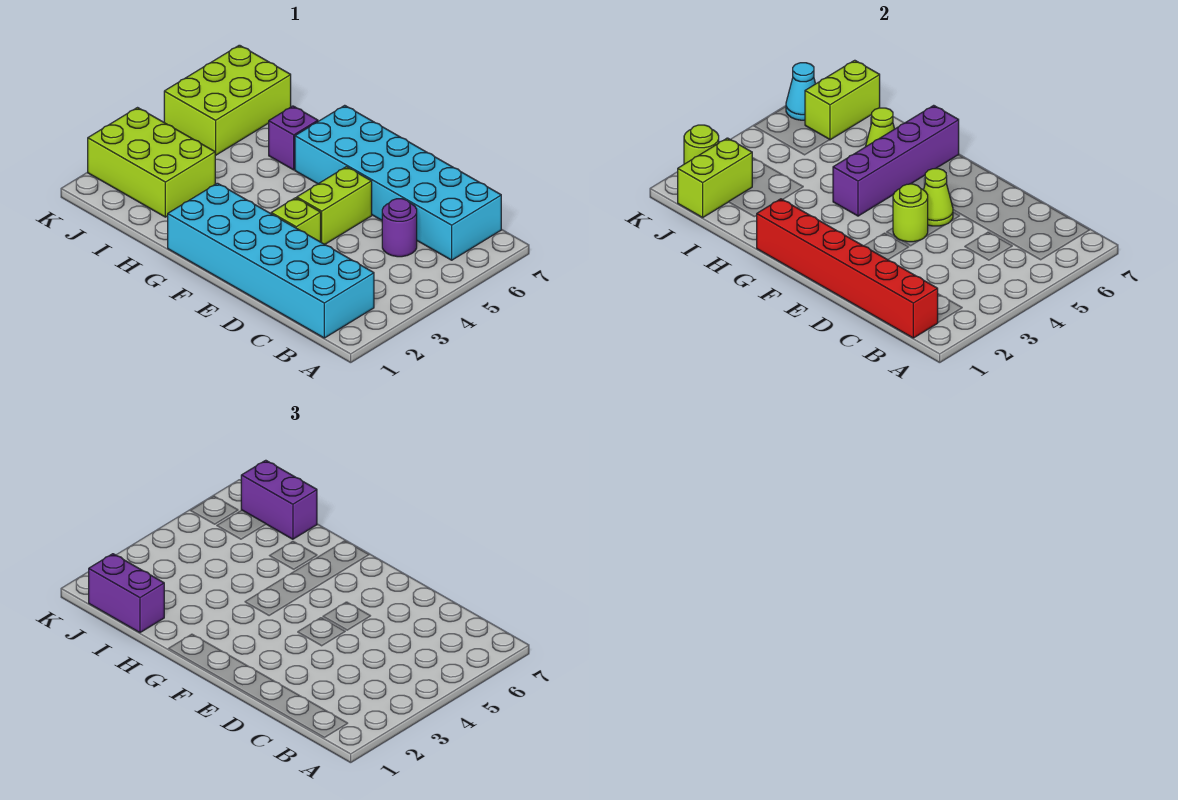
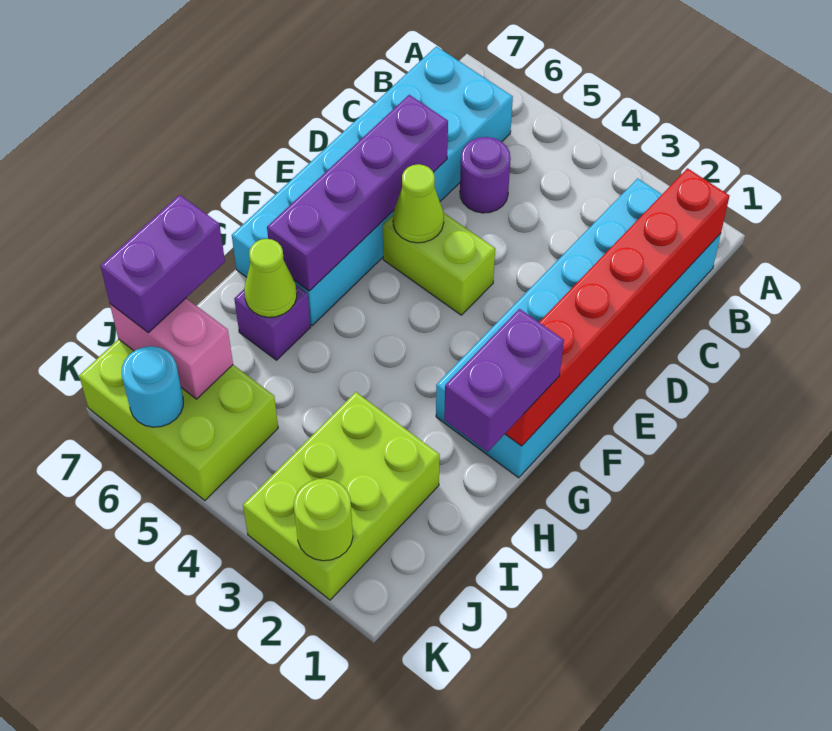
lime brick E3 level 1 -> none
lime round brick E4 level 2 -> none
purple brick G4:G7 level 2 -> purple brick D6:G6 level 2
purple brick I1:J1 level 3 -> purple brick G1:H1 level 3
lime brick J1:J2 level 2 -> none
lime brick J6:J7 level 2 -> pink brick J6:J7 level 2
cyan cone K6 level 2 -> cyan round brick K6 level 2

